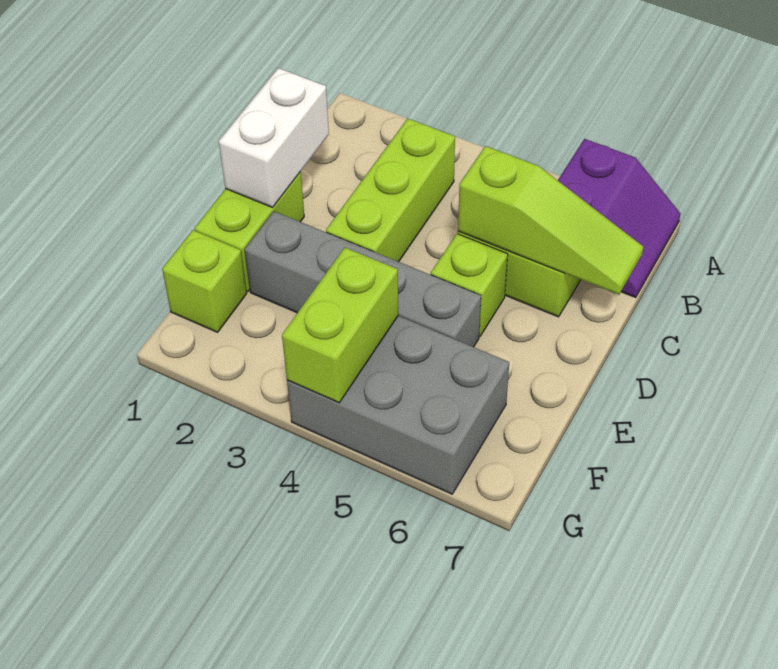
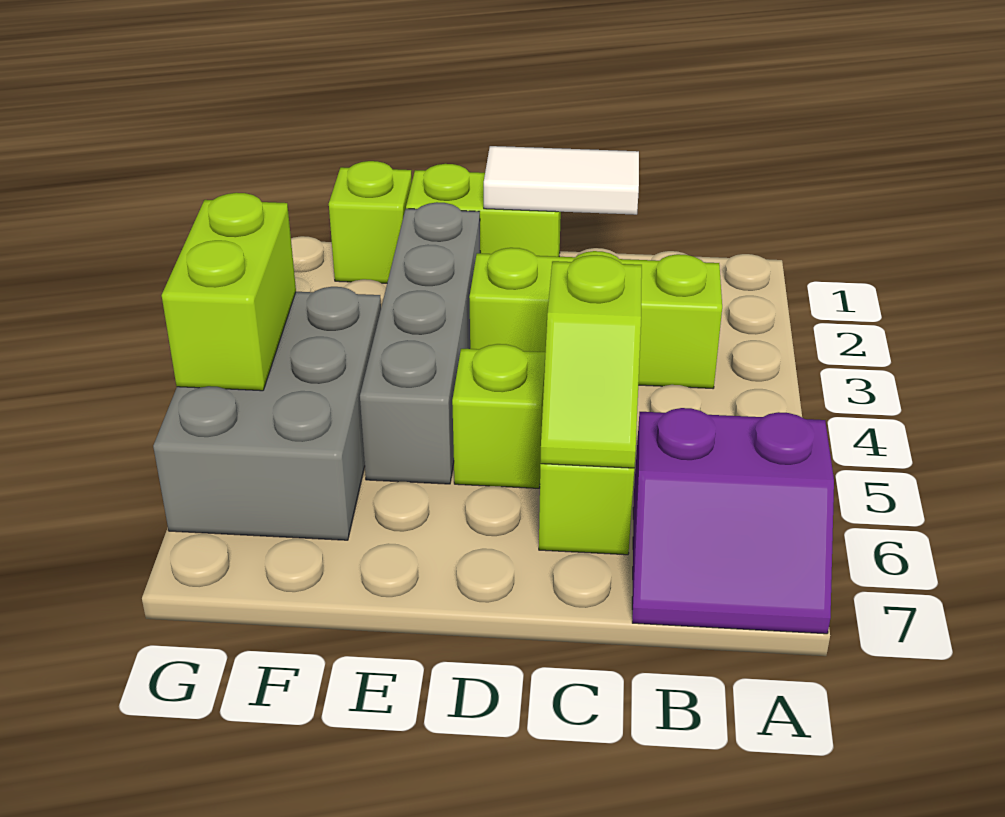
white brick C1:D1 level 2 -> white tile C1:D1 level 2
lime slope C5:C7 level 2 top 5 -> lime slope C5:C6 level 2 top 5
lime brick F4:G4 level 2 -> lime brick G4:G5 level 2

